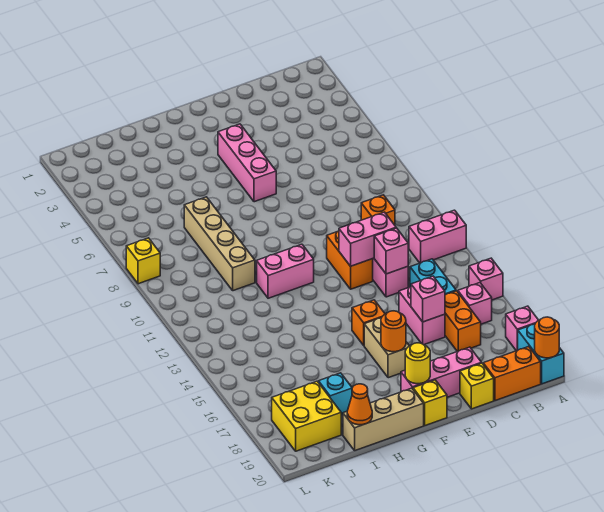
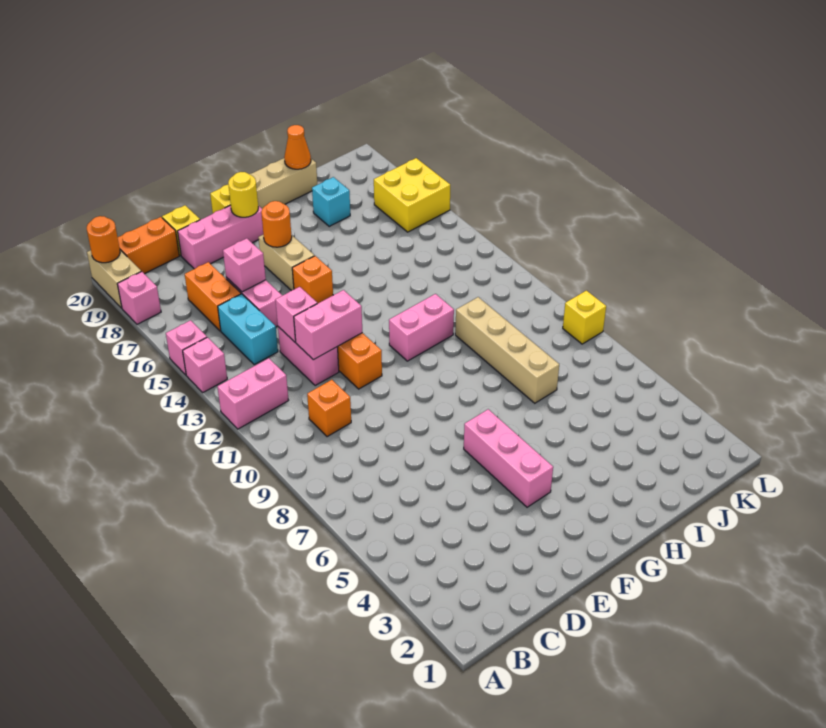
cyan brick A19:A20 level 1 -> tan brick A19:A20 level 1
pink brick B16 level 1 -> pink brick A14 level 1
yellow brick J18:K19 level 1 -> yellow brick K16:L17 level 1

